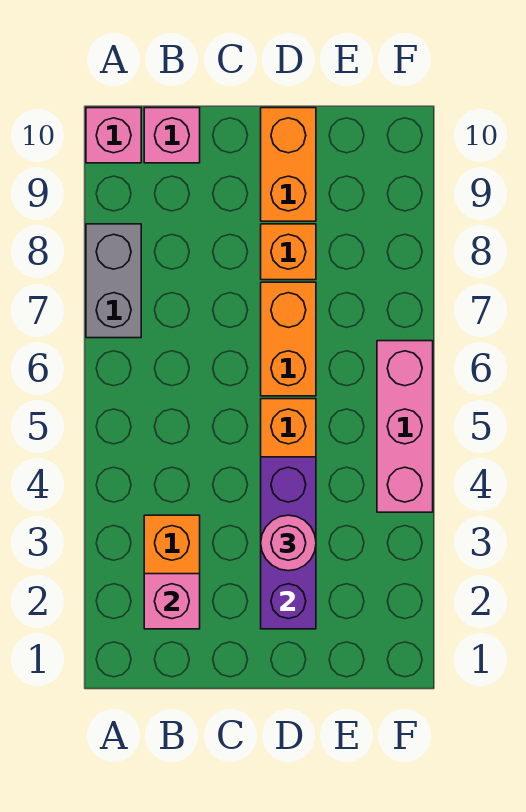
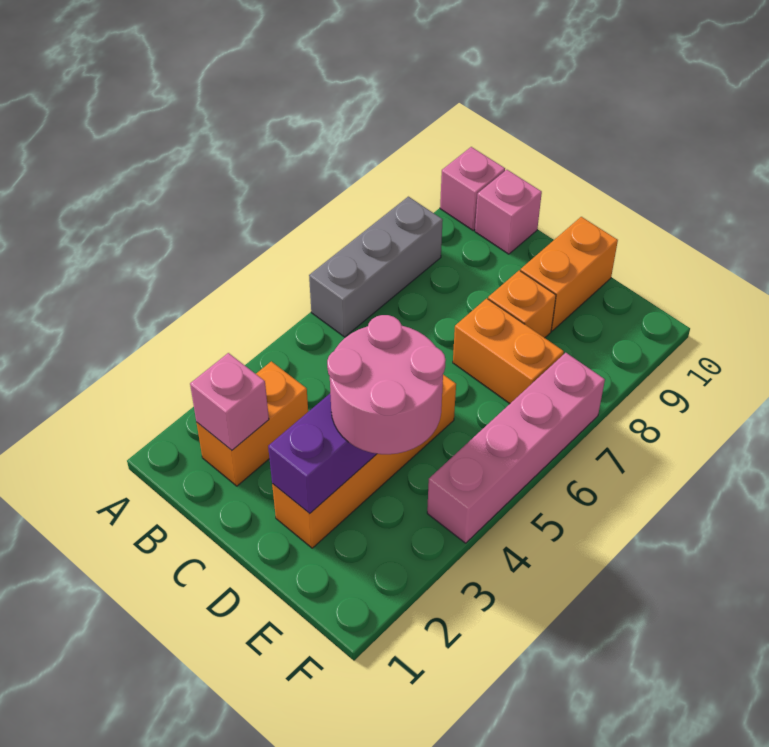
grey brick A7:A8 level 1 -> grey brick A6:A8 level 1
pink round brick D3 level 3 -> pink round brick D3:E4 level 3
orange brick D6:D7 level 1 -> orange brick D7:E7 level 1
pink brick F4:F6 level 1 -> pink brick F4:F7 level 1

